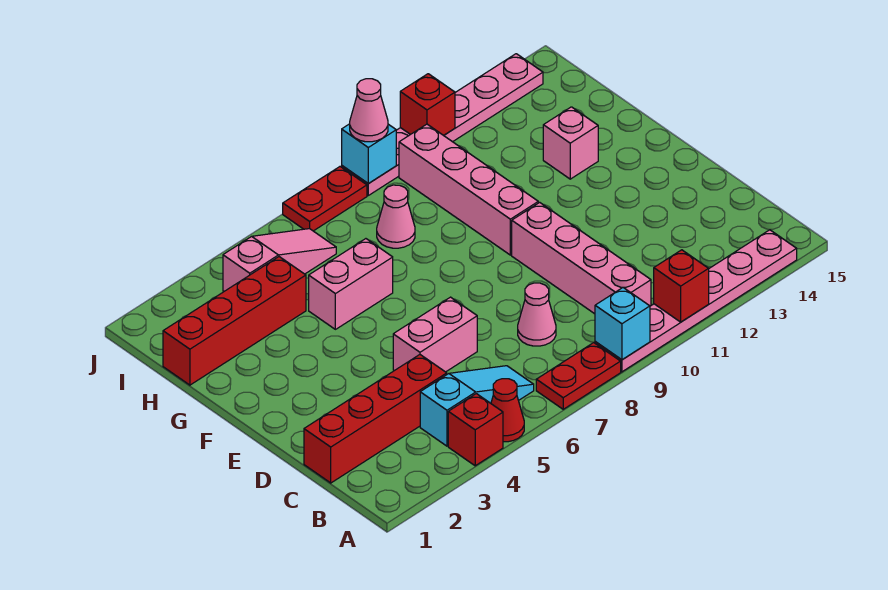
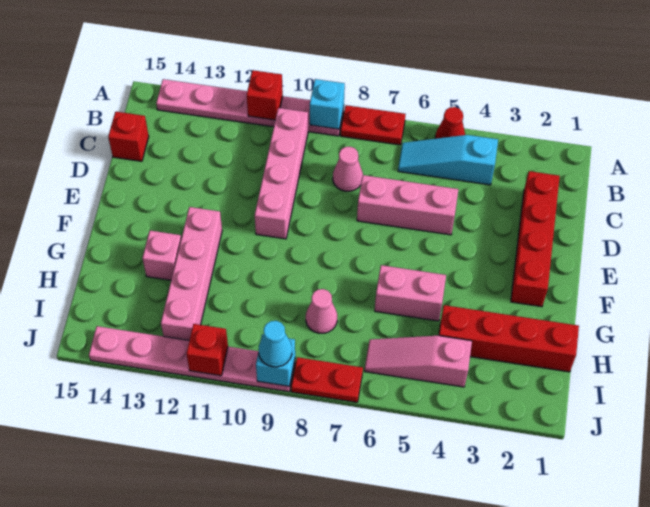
red brick A4 level 1 -> red brick C15 level 1
red brick C1:C4 level 1 -> red brick C2:F2 level 1
pink brick D5:D6 level 1 -> pink brick D5:D7 level 1
pink brick F10:I10 level 1 -> pink brick F12:I12 level 1
pink cone J9 level 3 -> cyan cone J9 level 3

